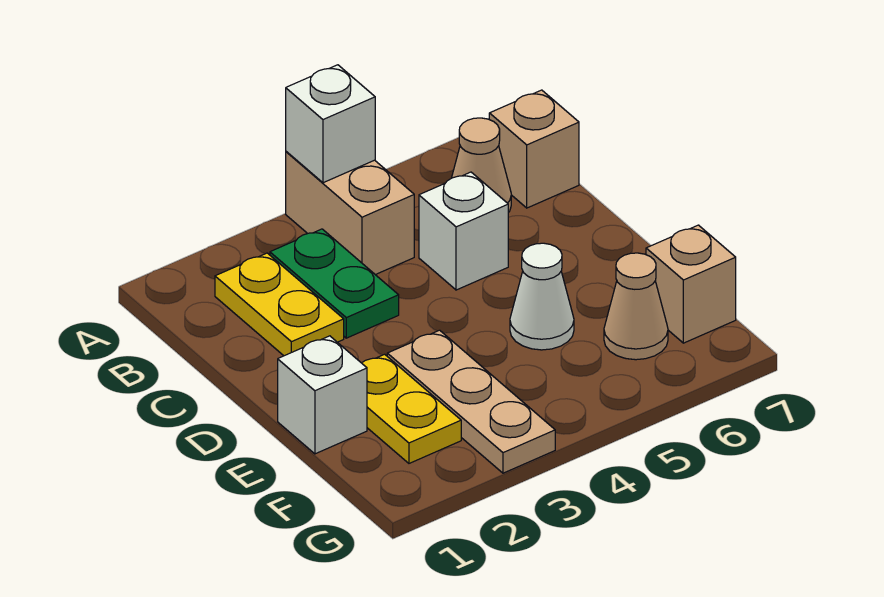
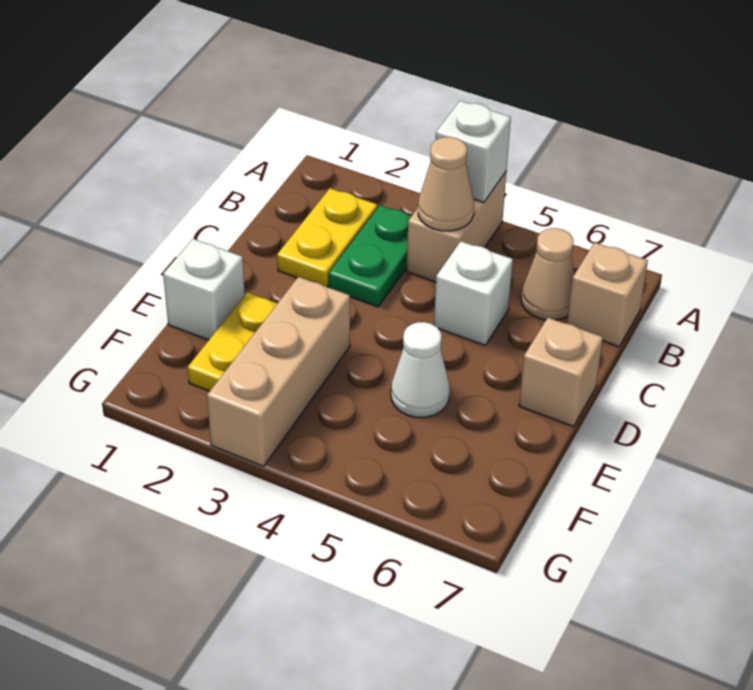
tan plate E3:G3 level 1 -> tan brick E3:G3 level 1
tan cone F6 level 1 -> tan cone B4 level 2
tan brick F7 level 1 -> tan brick D7 level 1

